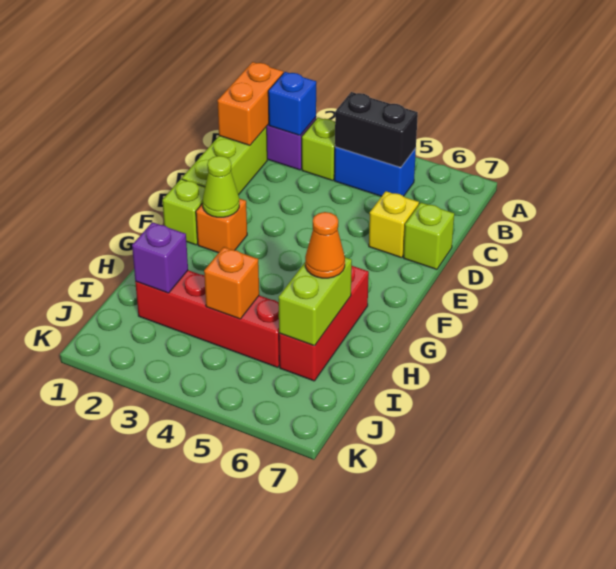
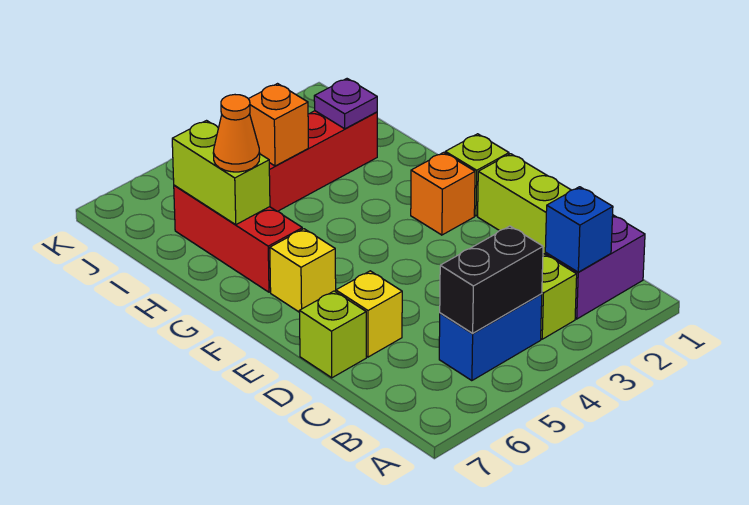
orange brick B1:C1 level 2 -> none
lime cone F2 level 2 -> none
none -> yellow brick F6 level 1
purple brick I2 level 2 -> purple plate I2 level 2

